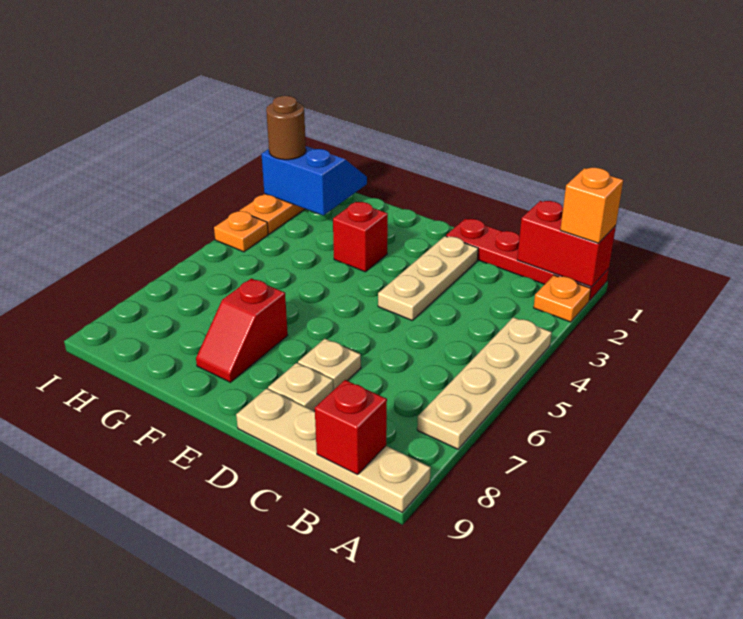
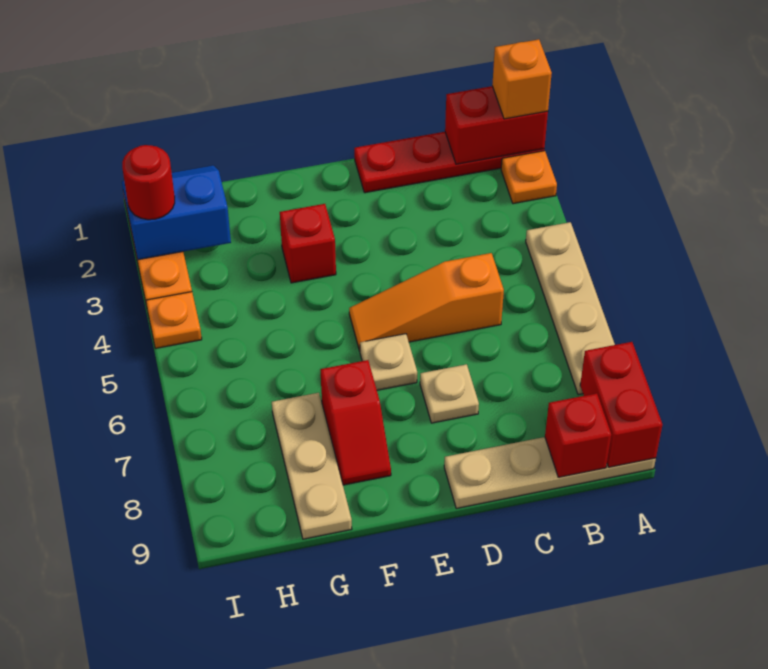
none -> red brick A8:A9 level 2
none -> orange slope C5:E5 level 1 top C
tan plate D2:D4 level 1 -> tan plate G7:G9 level 1
tan plate D8 level 1 -> tan plate E6 level 1
brown round brick I2 level 3 -> red round brick I2 level 3

